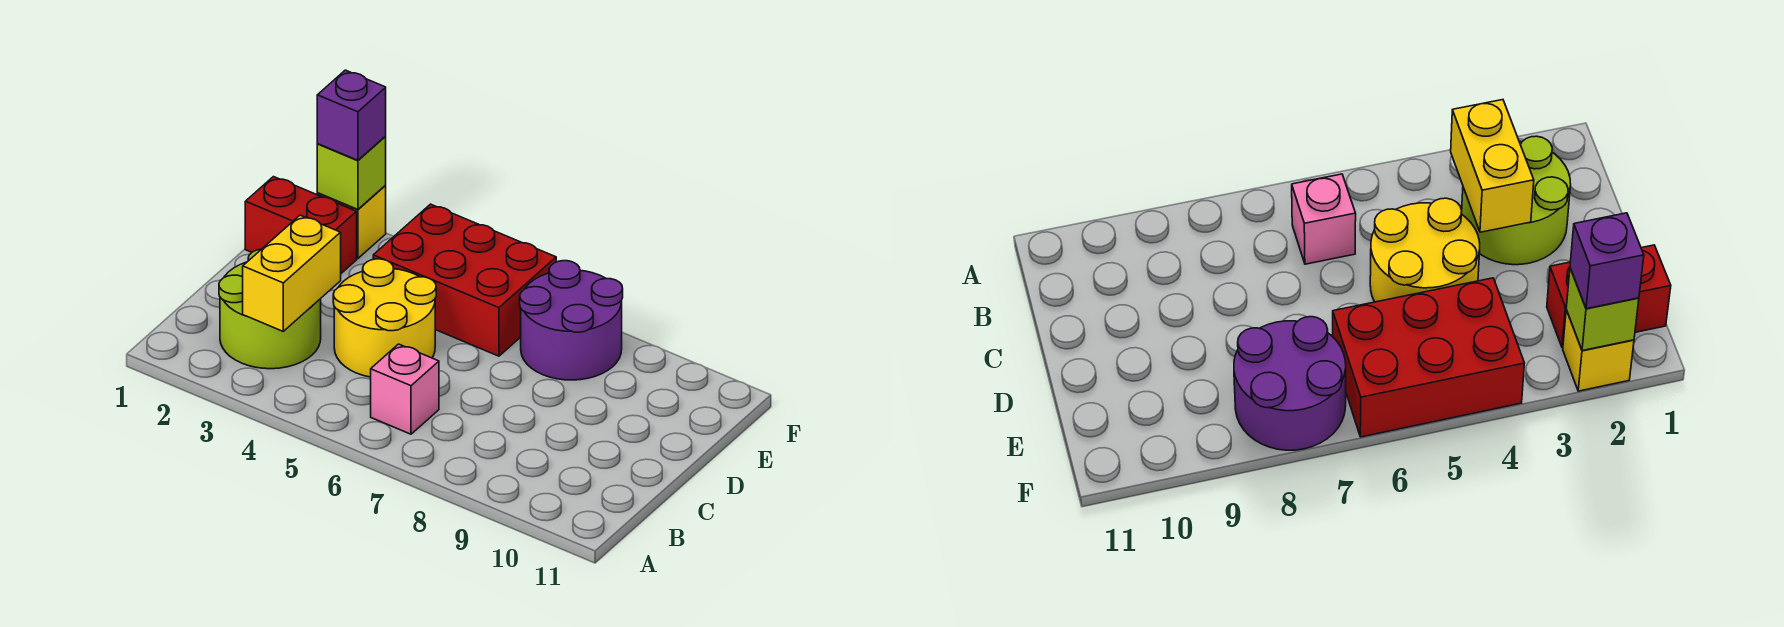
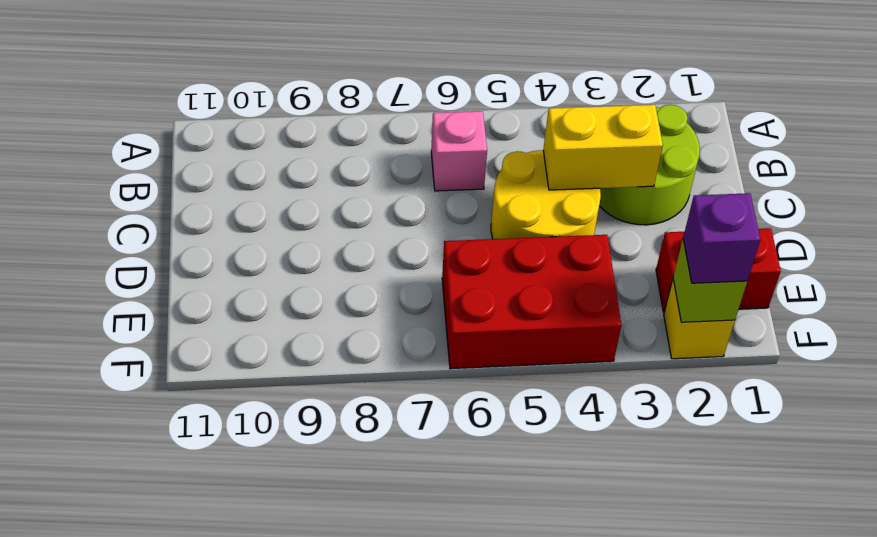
yellow brick B3:C3 level 2 -> yellow brick C3:C4 level 2
purple round brick E7:F8 level 1 -> none

